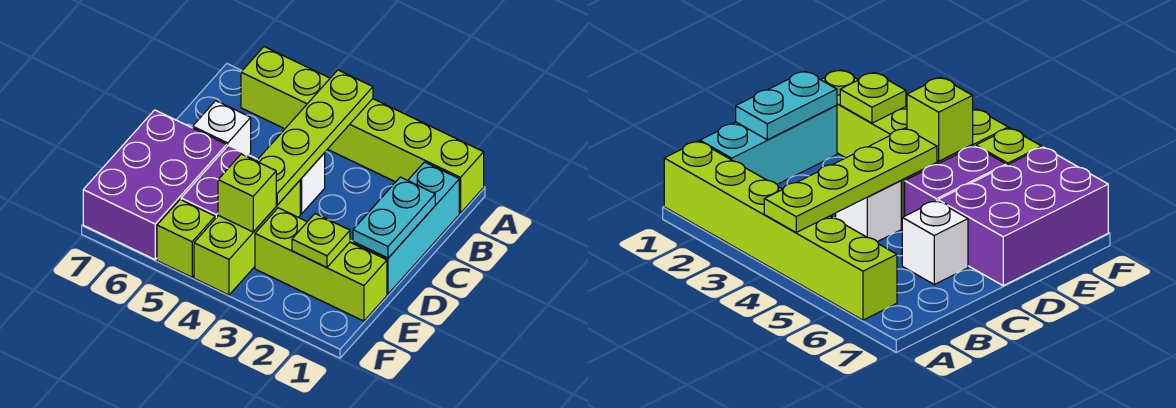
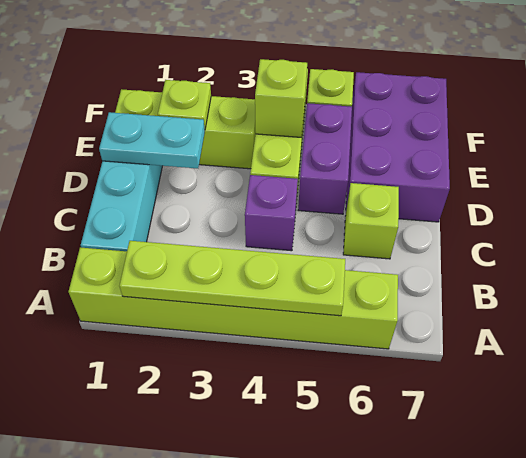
lime plate A4:D4 level 2 -> lime plate A2:A5 level 2
cyan plate C1:D1 level 2 -> cyan plate D1:D2 level 2
white brick C4 level 1 -> purple brick C4 level 1
white brick C6 level 1 -> lime brick C6 level 1

